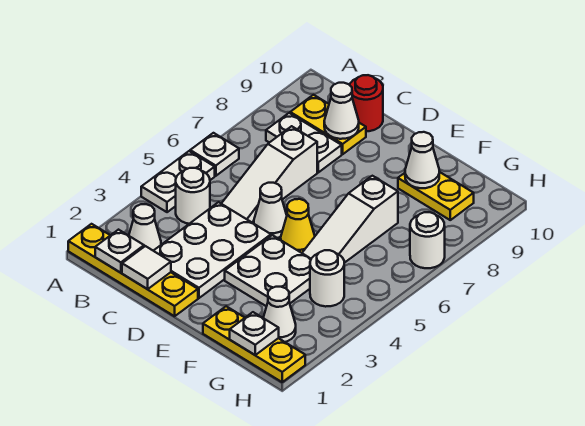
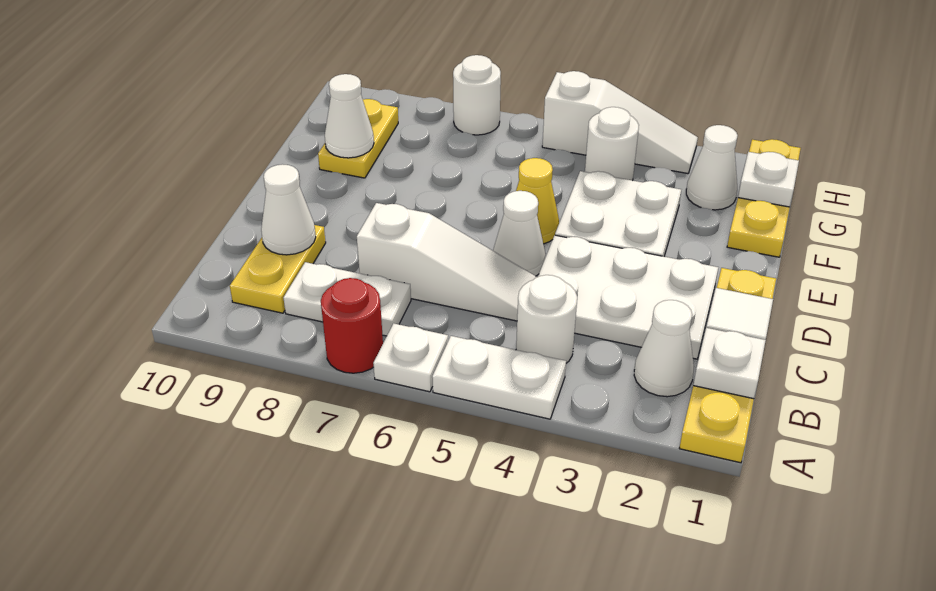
white plate B8:C8 level 1 -> white plate B7:B8 level 1
red round brick C10 level 1 -> red round brick A7 level 1
white slope F5:F7 level 1 top 7 -> white slope H3:H5 level 1 top 5

